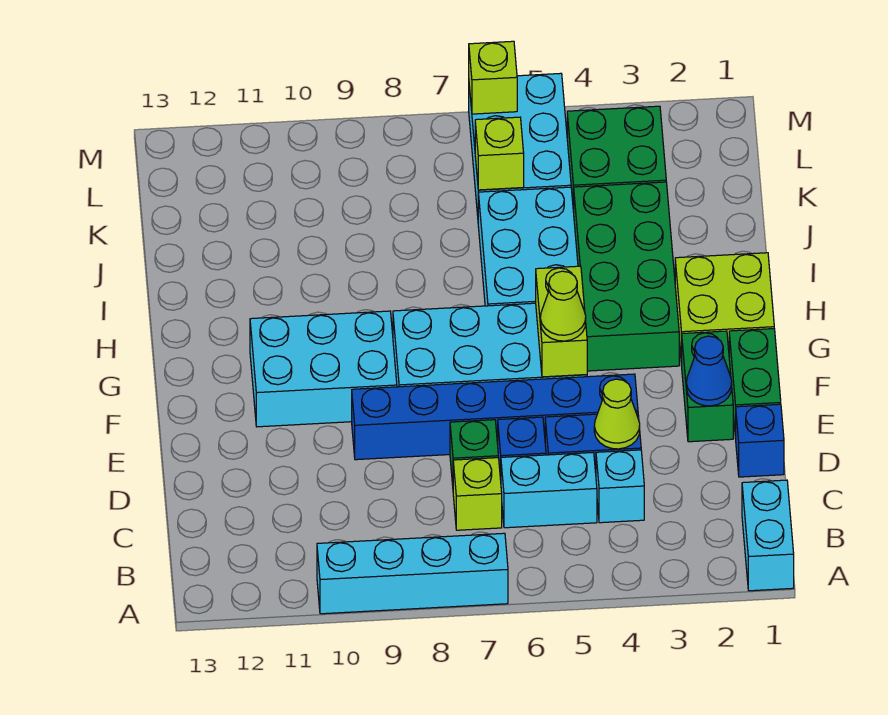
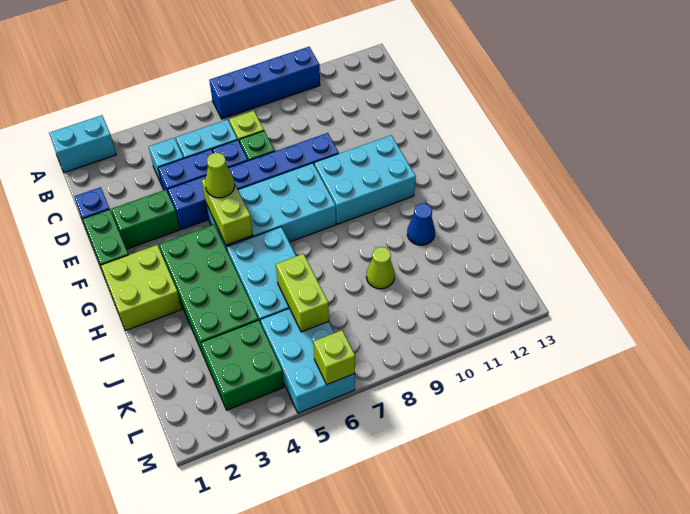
cyan brick A1:B1 level 1 -> cyan brick A1:A2 level 1
cyan brick A7:A10 level 1 -> blue brick A7:A10 level 1
lime cone D4 level 2 -> lime cone J9 level 1
green brick E2:F2 level 1 -> green brick E2:E3 level 1
blue cone E2 level 2 -> blue cone I11 level 1
lime brick K6 level 2 -> lime brick J6:K6 level 2

